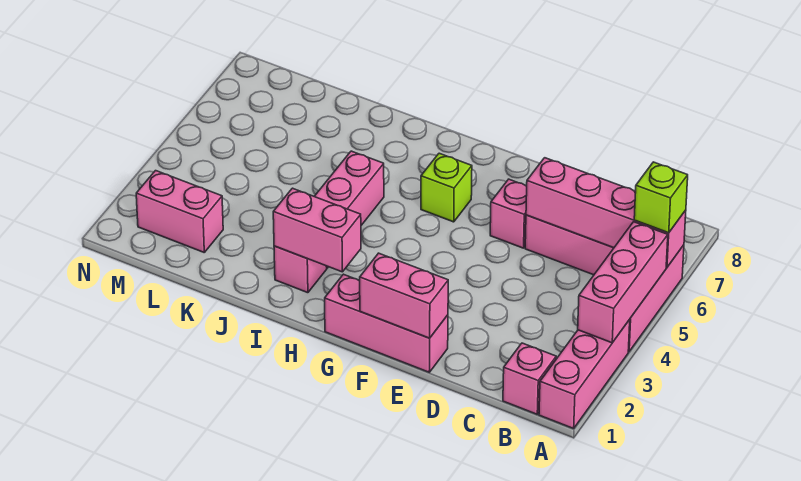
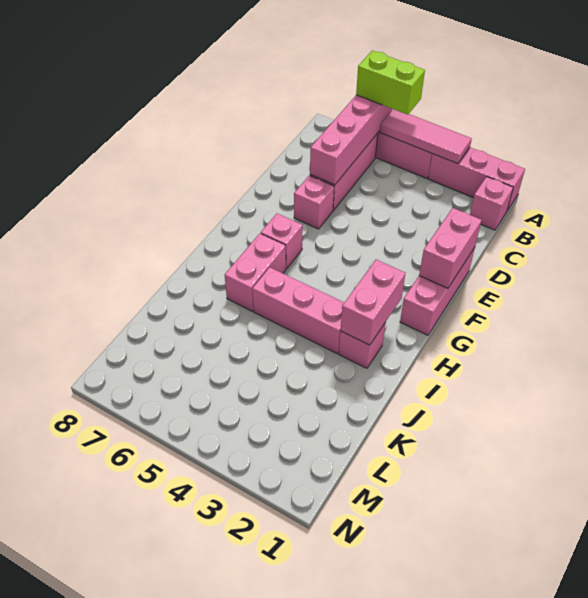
pink brick A3:A5 level 2 -> pink tile A3:A5 level 2
lime brick A6 level 3 -> lime brick A5:A6 level 3
lime brick G6 level 1 -> pink brick G6 level 1
pink brick L2:M2 level 1 -> pink brick H6:I6 level 1

